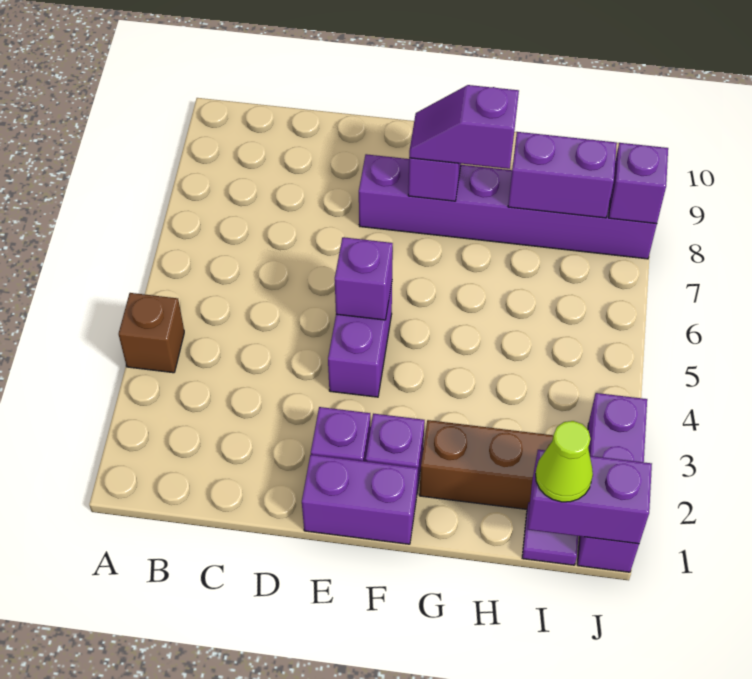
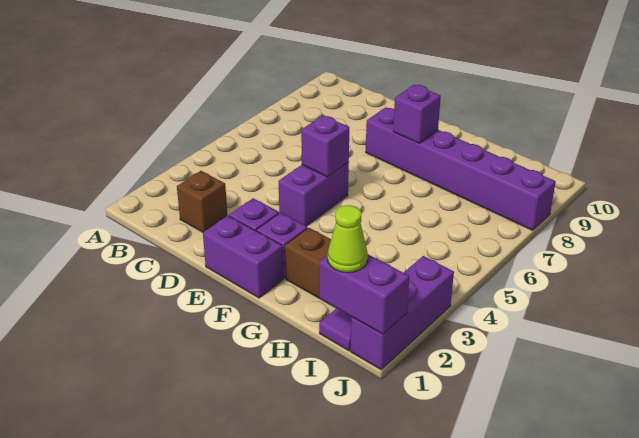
brown brick A4 level 1 -> brown brick C2 level 1
purple slope F8:G8 level 3 top G -> none
purple brick H8:I8 level 2 -> none
purple brick J8 level 2 -> none

